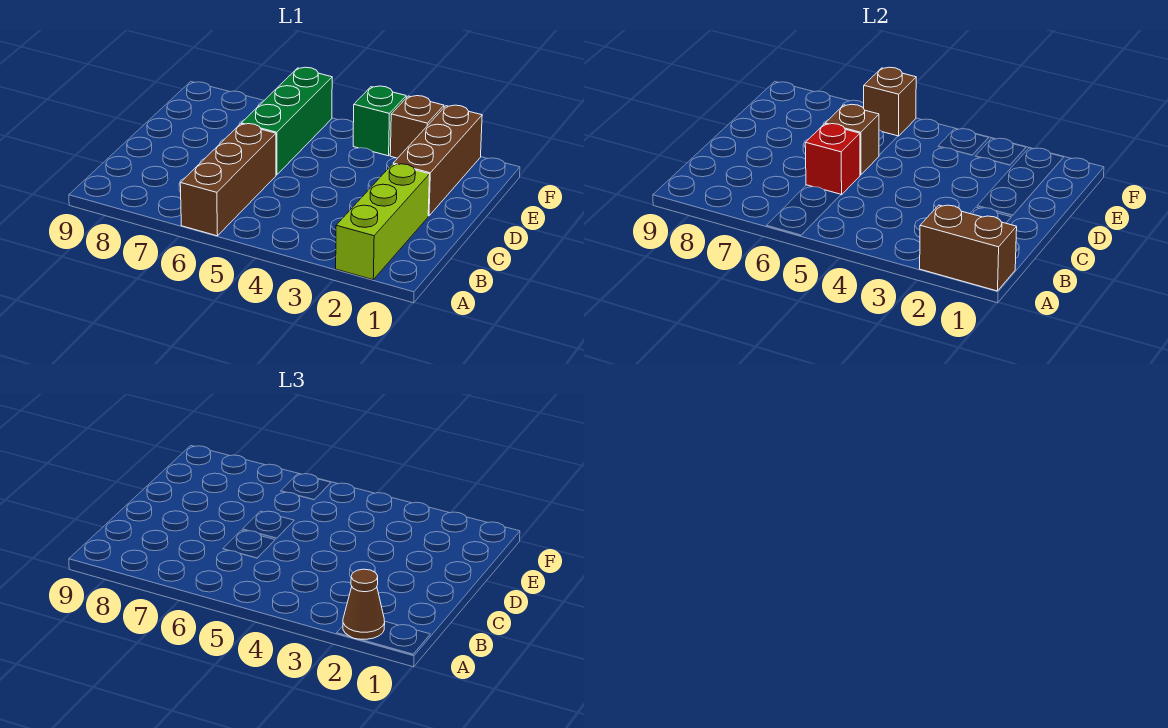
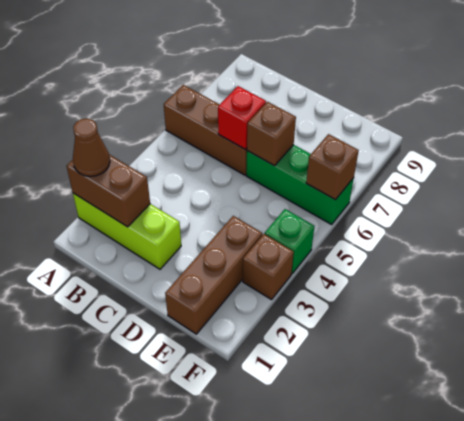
brown brick A1:A2 level 2 -> brown brick A2:B2 level 2
brown brick D2:F2 level 1 -> brown brick E1:E3 level 1

